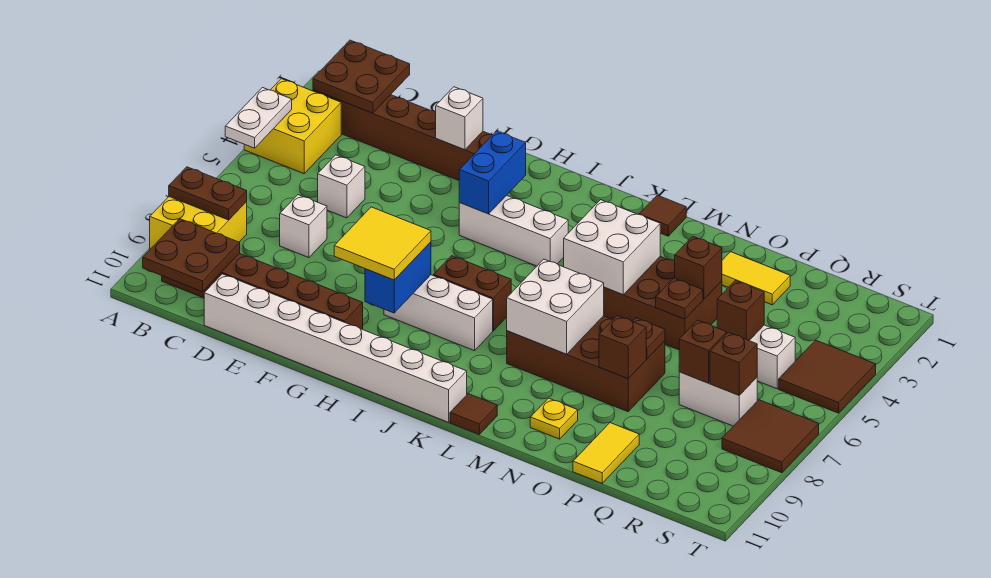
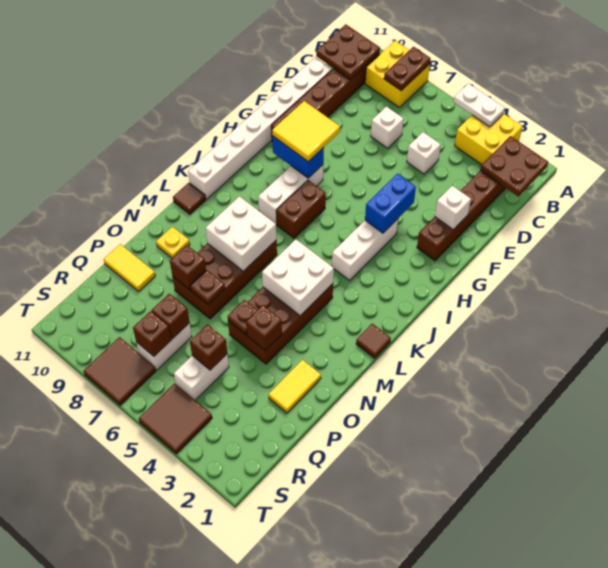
blue brick H3:H4 level 2 -> blue brick G4:H4 level 2

